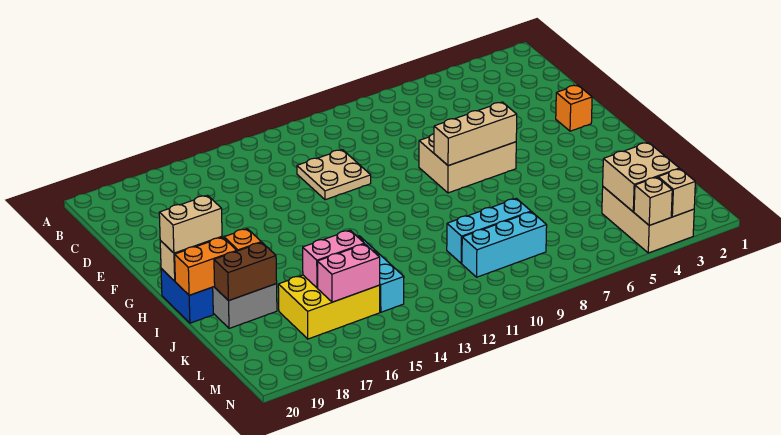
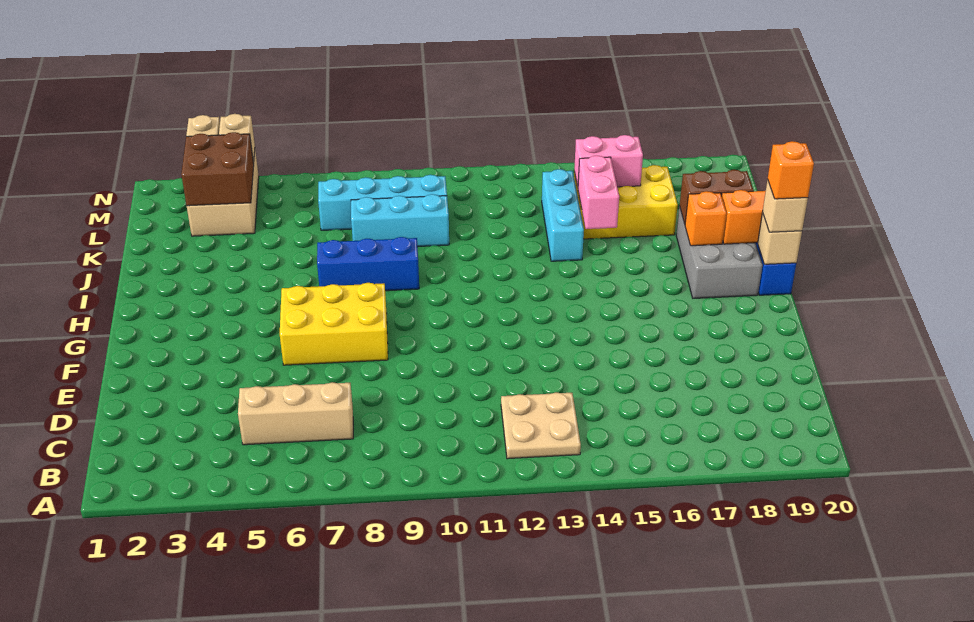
tan plate D11:E12 level 1 -> tan plate B12:C13 level 1
orange brick F2 level 1 -> orange brick H20 level 4
tan brick F6:G8 level 1 -> yellow brick F6:G8 level 1
tan brick G6:G8 level 2 -> tan brick C5:C7 level 1
tan brick H19:H20 level 3 -> tan brick H20 level 3
none -> blue brick I7:I9 level 1
pink brick K15:K16 level 2 -> pink brick J15:K15 level 2
tan brick L3:M4 level 2 -> brown brick L3:M4 level 2
cyan brick L8:L10 level 1 -> cyan brick L7:L10 level 1

